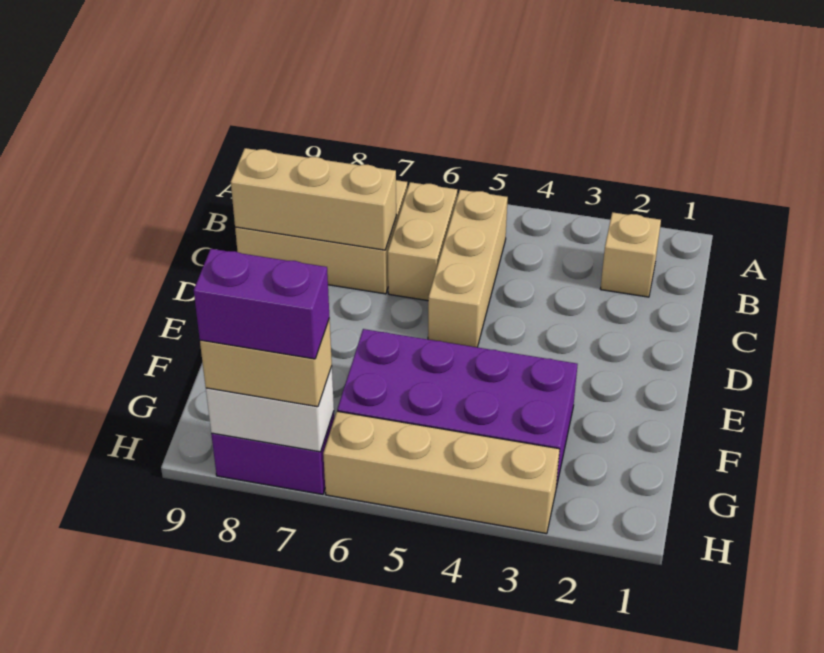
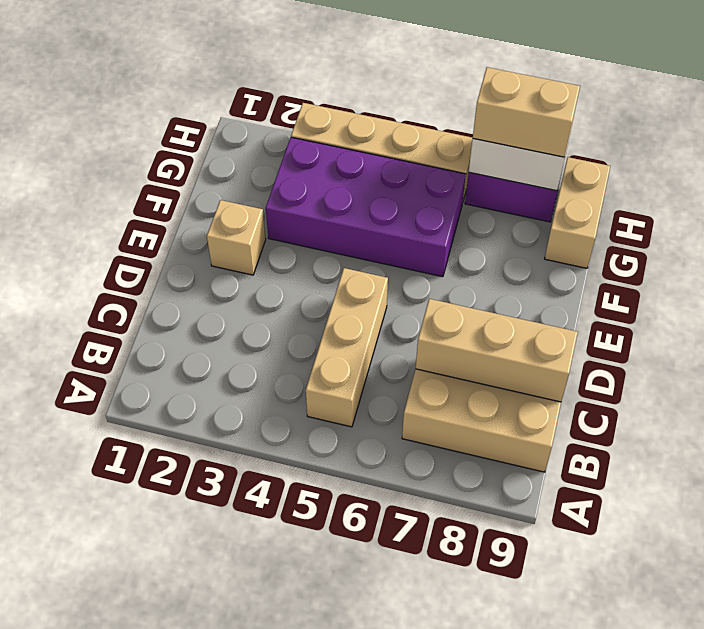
tan brick B2 level 1 -> tan brick E2 level 1
tan brick B6:C6 level 1 -> tan brick G9:H9 level 1
purple brick H7:H8 level 4 -> none

